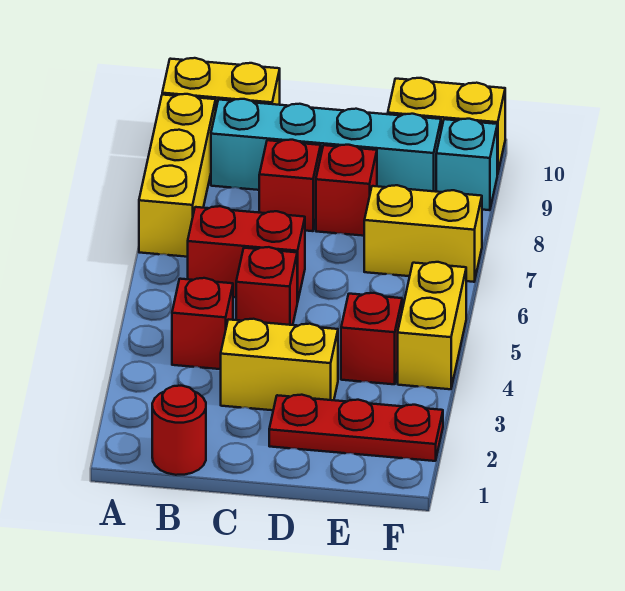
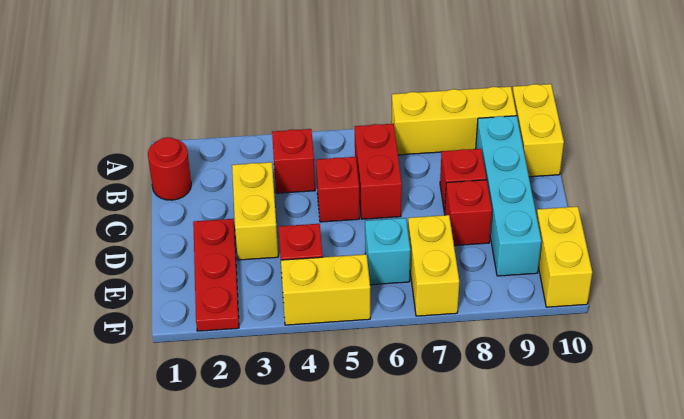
cyan brick F9 level 1 -> cyan brick E6 level 1

